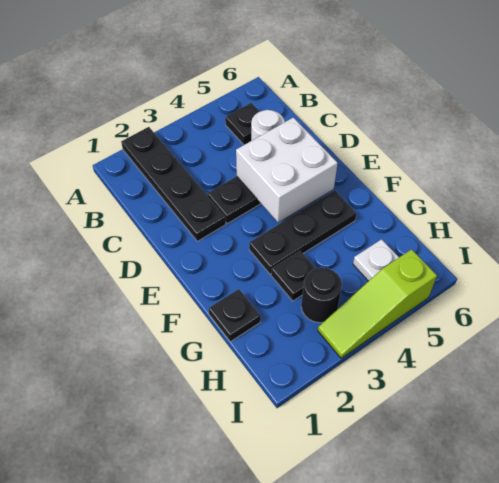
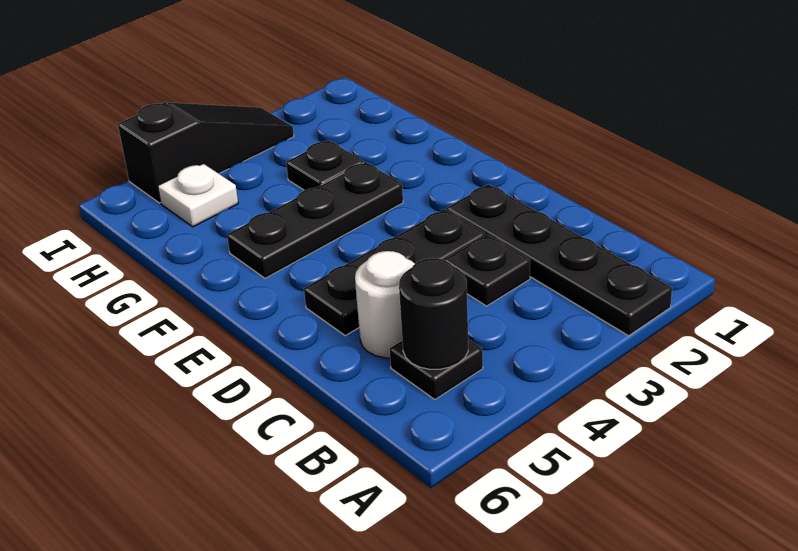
white brick D4:E5 level 2 -> none
black plate G1 level 1 -> black plate C3 level 1
black round brick H3 level 1 -> black round brick B5 level 2
lime slope I3:I5 level 1 top 5 -> black slope I3:I5 level 1 top 5

